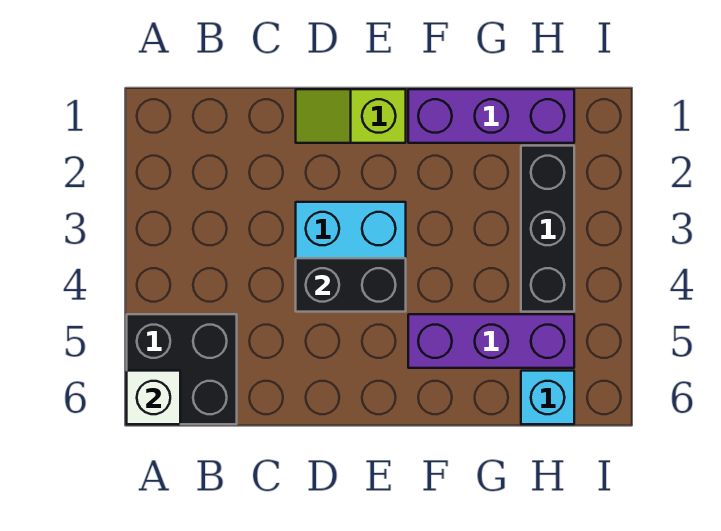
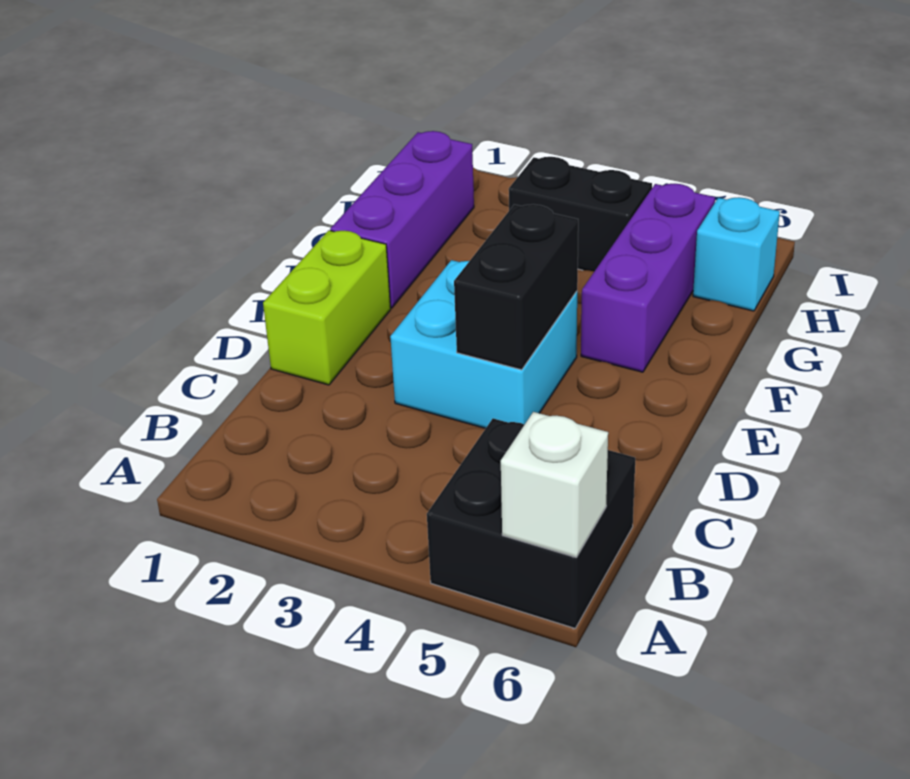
lime slope D1:E1 level 1 top E -> lime brick D1:E1 level 1
black brick H2:H4 level 1 -> black brick H3:H4 level 1

